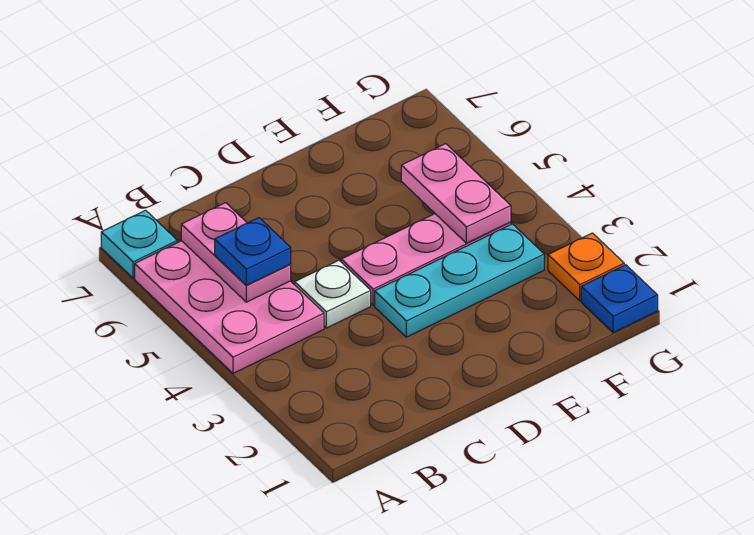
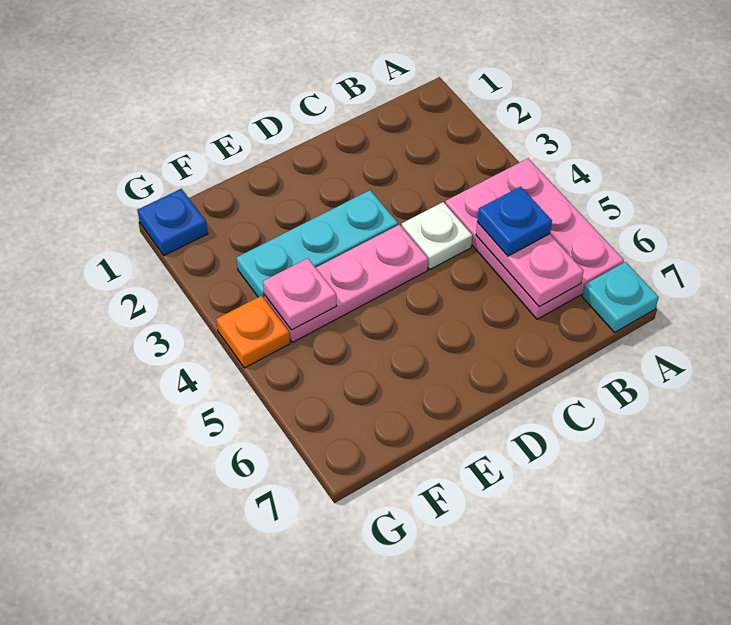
pink plate F4:F5 level 2 -> pink plate F4 level 2
orange plate G2 level 1 -> orange plate G4 level 1

